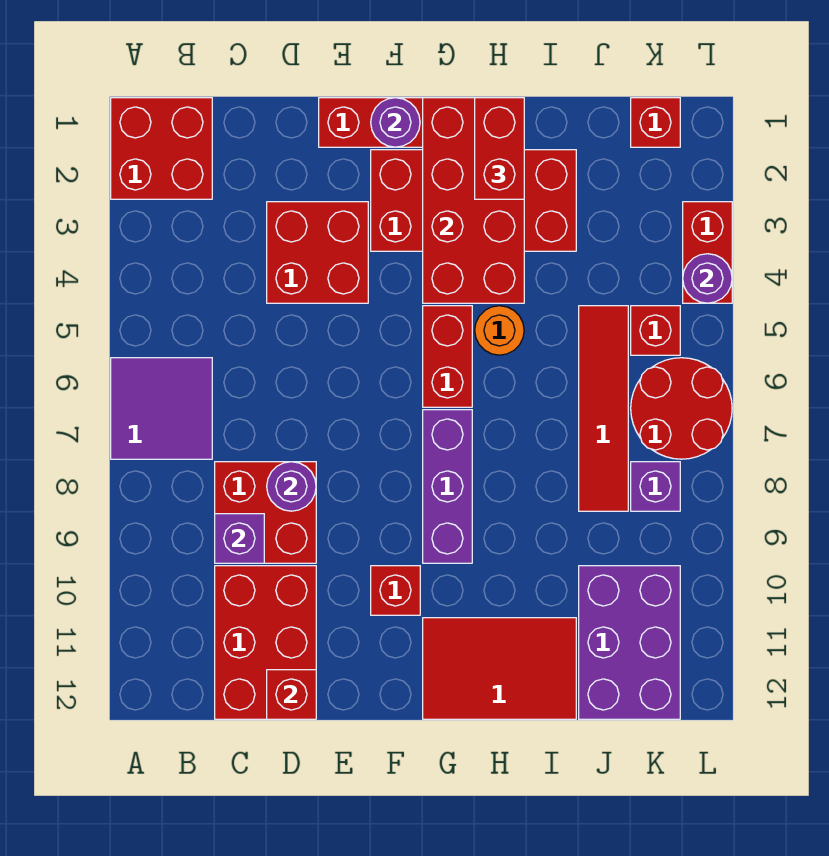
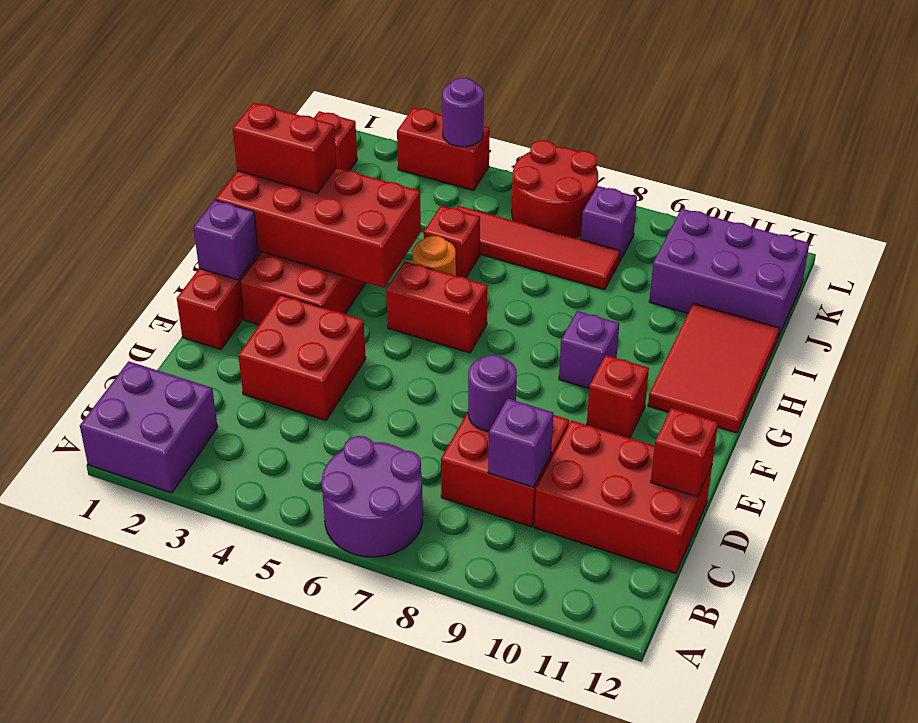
red brick A1:B2 level 1 -> purple brick A1:B2 level 1
purple tile A6:B7 level 1 -> purple round brick A6:B7 level 1
purple round brick F1 level 2 -> purple brick F1 level 2
purple brick G7:G9 level 1 -> purple brick G9 level 1
red brick K5 level 1 -> red brick I5 level 1

